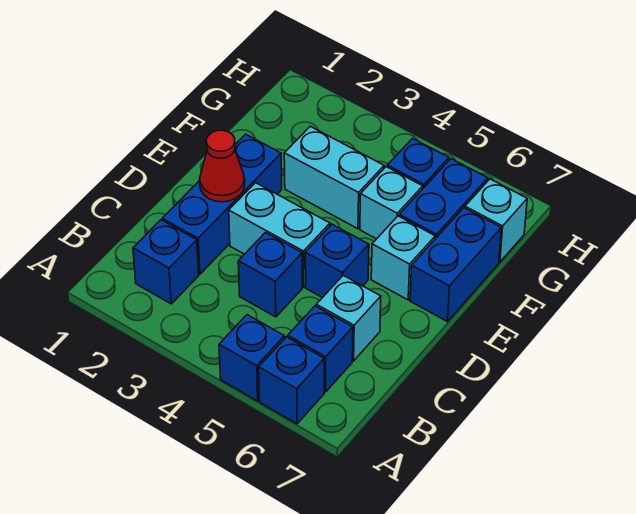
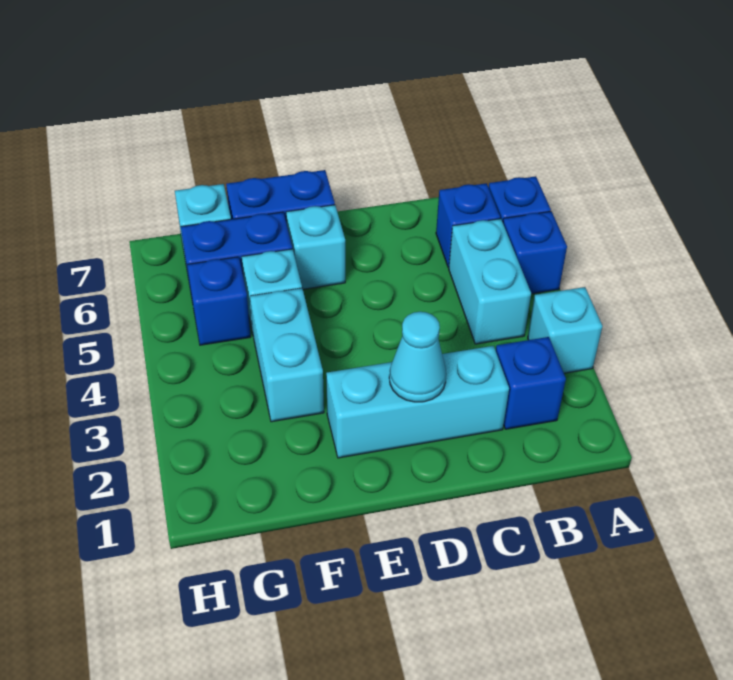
blue brick C2:E2 level 1 -> cyan brick C2:E2 level 1
blue brick C4 level 1 -> none
cyan brick C6 level 1 -> cyan brick A3 level 1
red cone D2 level 2 -> cyan cone D2 level 2
cyan brick D3:D4 level 1 -> cyan brick B4:B5 level 1
blue brick D5 level 1 -> none

